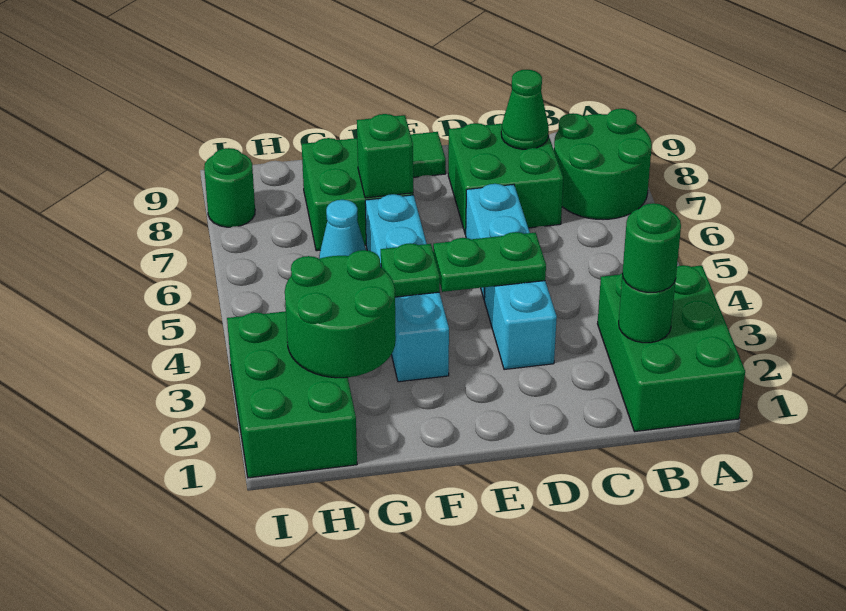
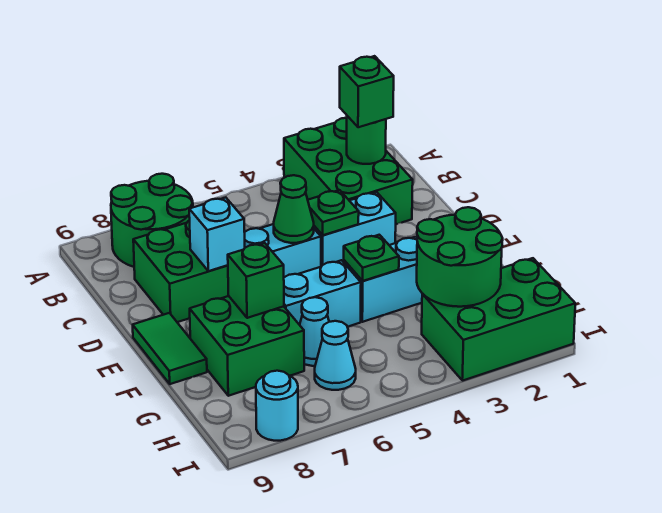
green brick A1:B3 level 1 -> green brick A2:C3 level 1
green round brick B2 level 3 -> green brick B2 level 3
green cone C8 level 2 -> green cone D5 level 2
green plate D4:E4 level 2 -> green plate D4 level 2
none -> cyan brick D7 level 2
none -> cyan cone H6 level 1
green round brick I8 level 1 -> cyan round brick I8 level 1

